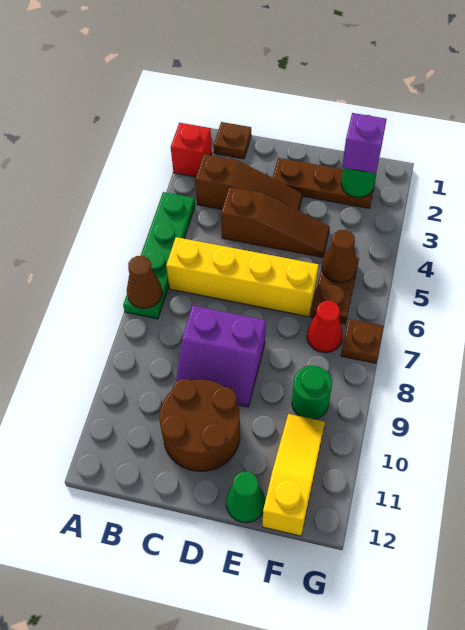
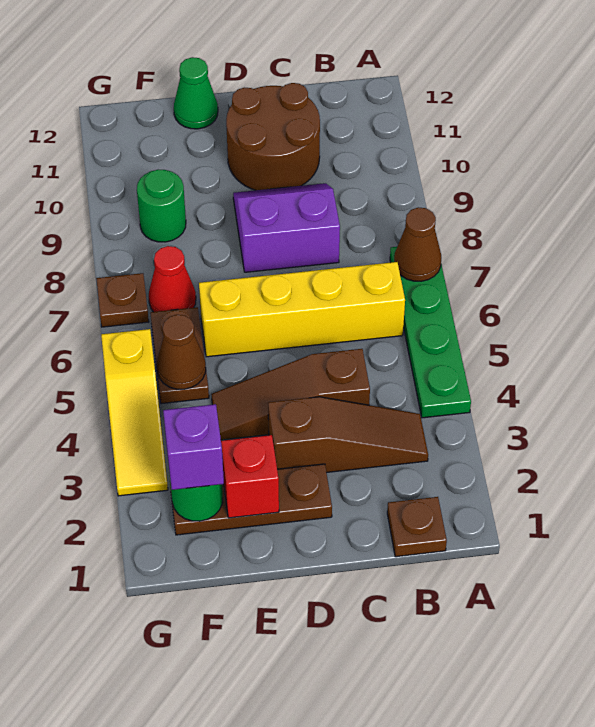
red brick A2 level 1 -> red brick E2 level 2
brown slope B3:D3 level 1 top B -> brown slope B3:D3 level 1 top D
yellow slope F10:F12 level 1 top 12 -> yellow slope G3:G5 level 1 top 5

